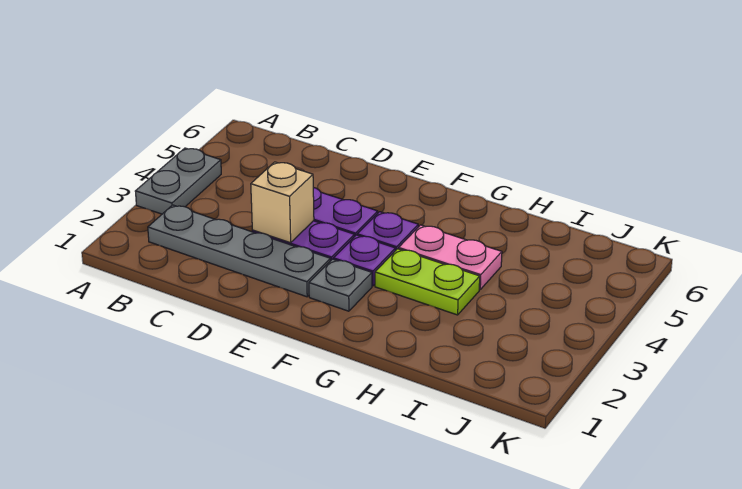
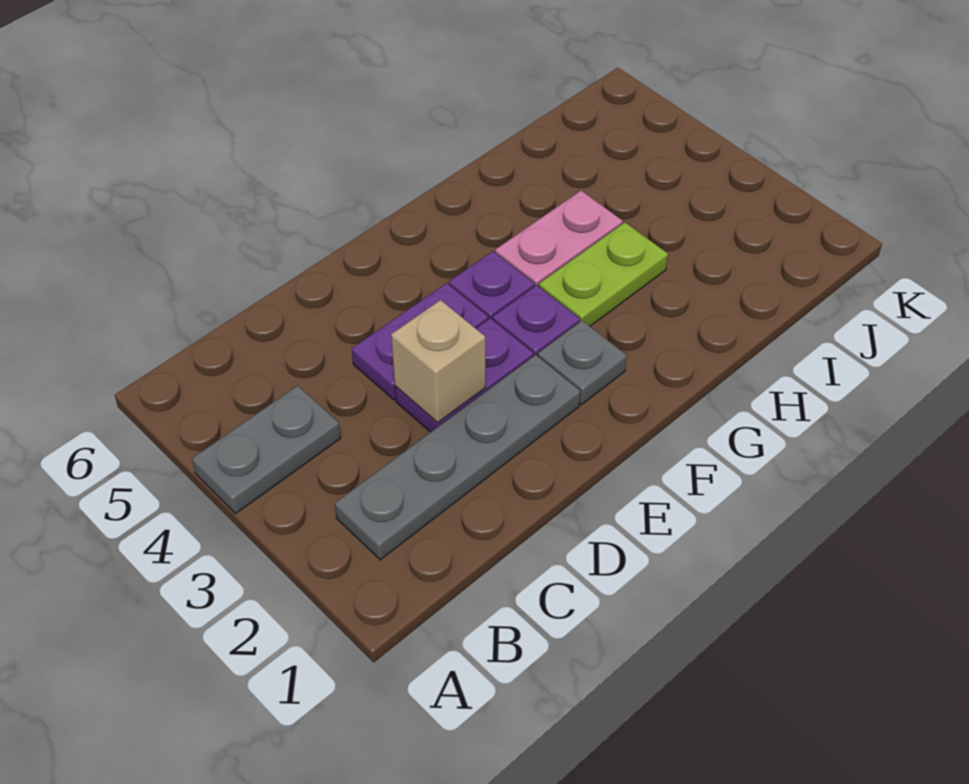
grey plate A3:A4 level 1 -> grey plate A4:B4 level 1

